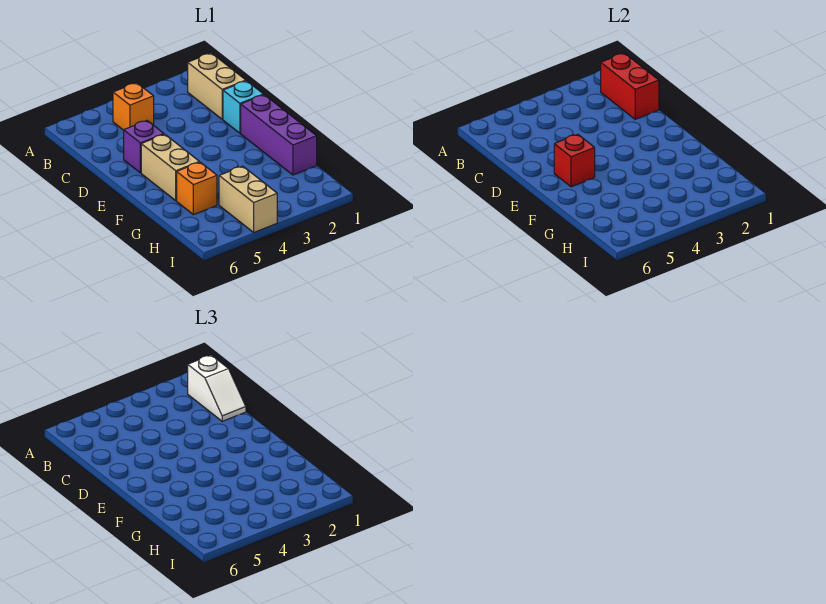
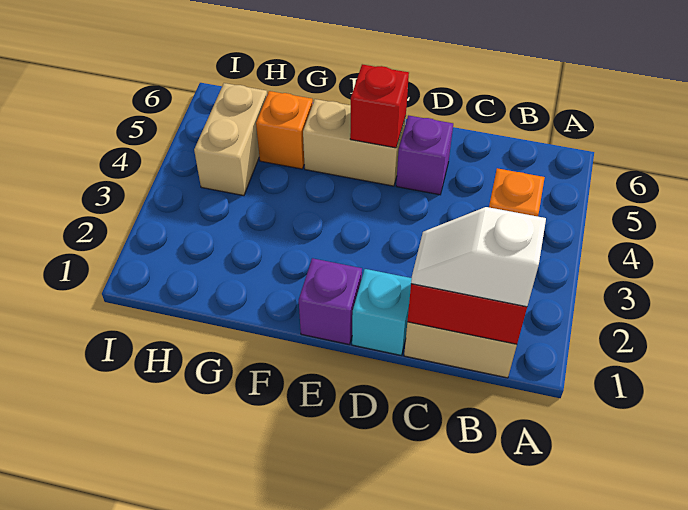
purple brick E1:G1 level 1 -> purple brick E1 level 1
tan brick H4:I4 level 1 -> tan brick H4:H5 level 1

